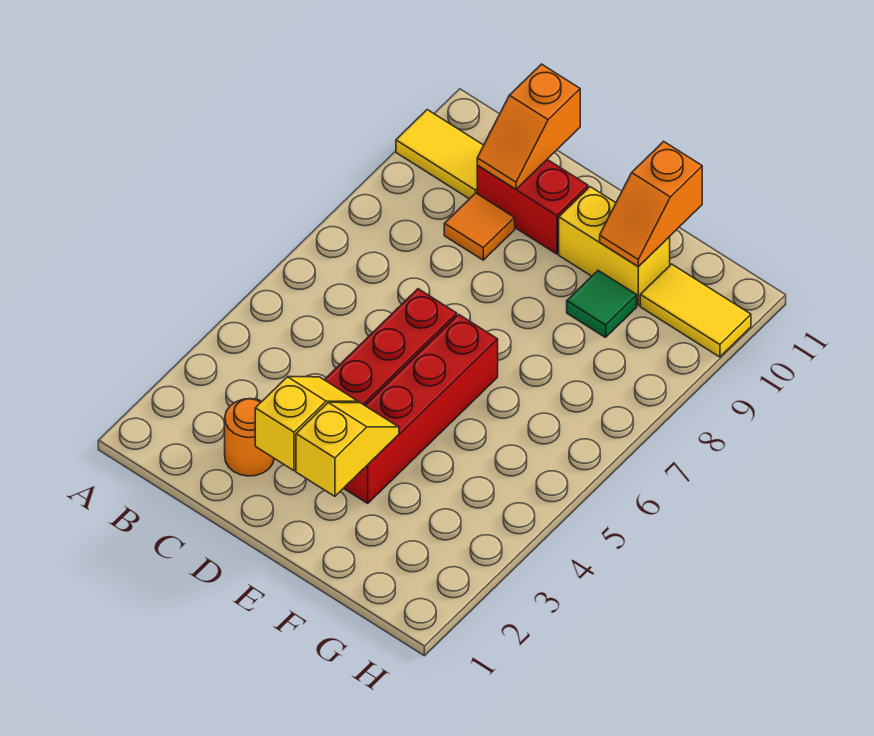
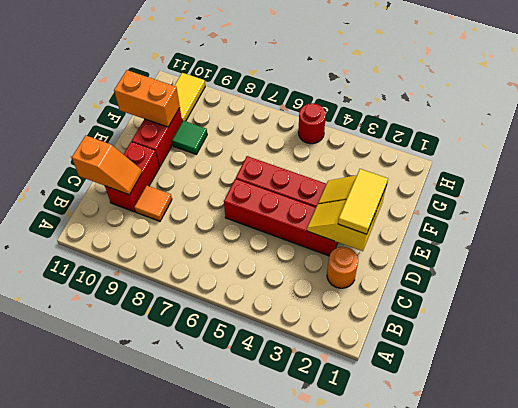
yellow tile A10:B10 level 1 -> yellow tile D2:E2 level 3
yellow brick E10:F10 level 1 -> red brick E10:F10 level 1
orange slope F10:F11 level 2 top 11 -> orange brick F10:F11 level 2
none -> red round brick H5 level 1

